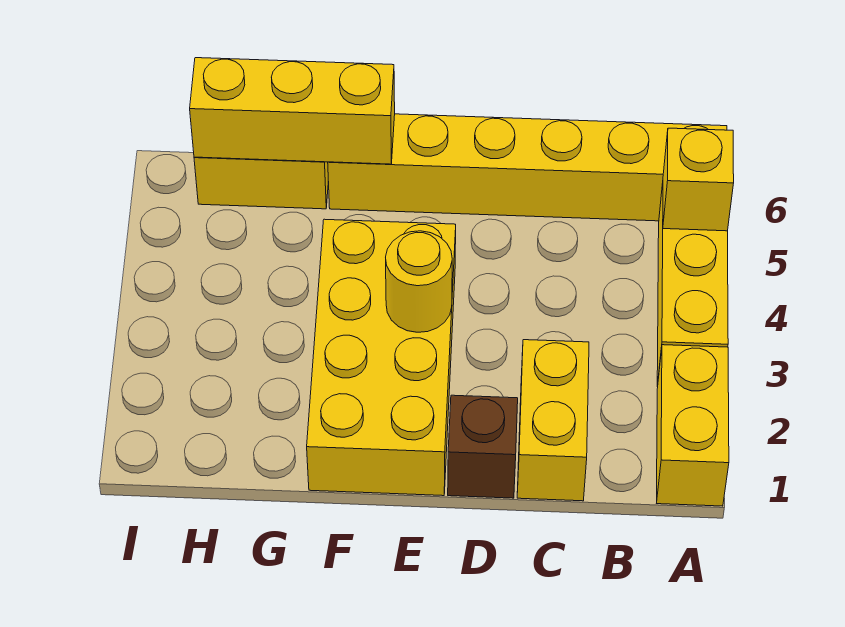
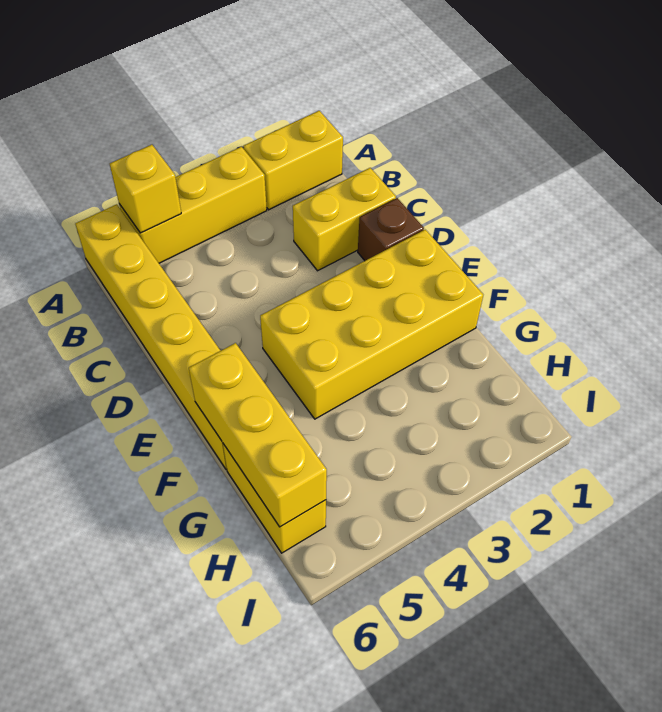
yellow round brick E3 level 2 -> none

